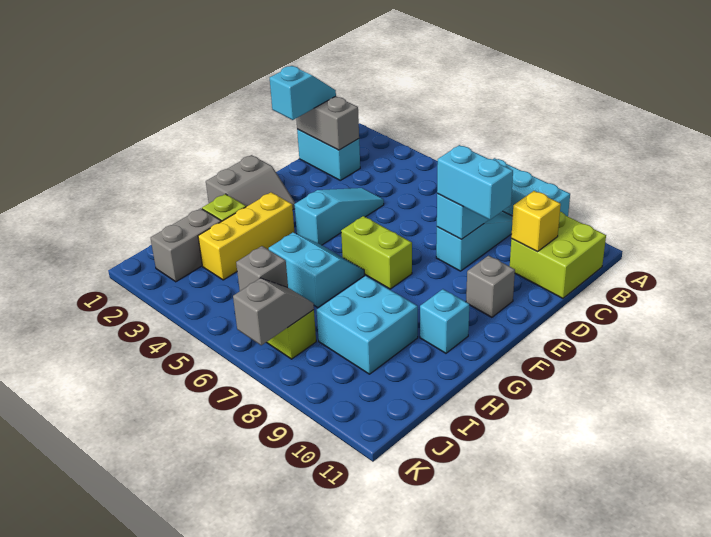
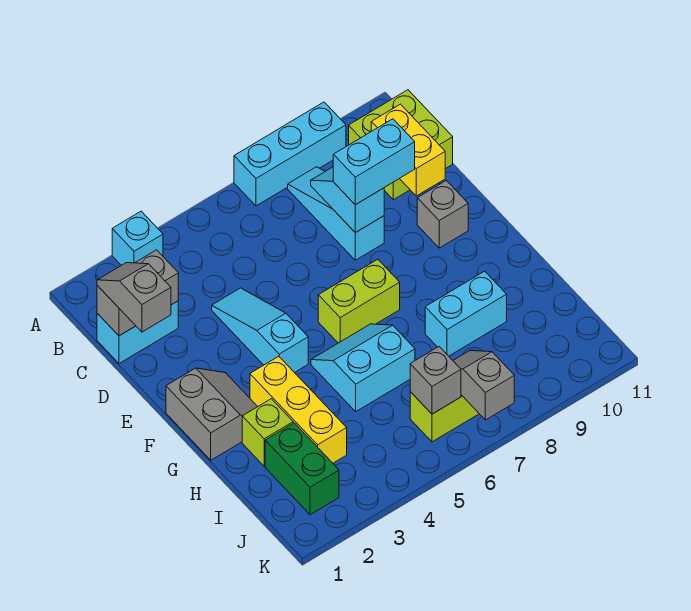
cyan slope C1:D1 level 3 top D -> grey slope C1:D1 level 3 top D
yellow brick C10 level 2 -> yellow brick C10:D10 level 2
cyan brick G10 level 1 -> cyan brick A3 level 1
cyan brick H8:I9 level 1 -> cyan brick H8:H9 level 1
grey brick I2:J2 level 1 -> green brick I2:J2 level 1

